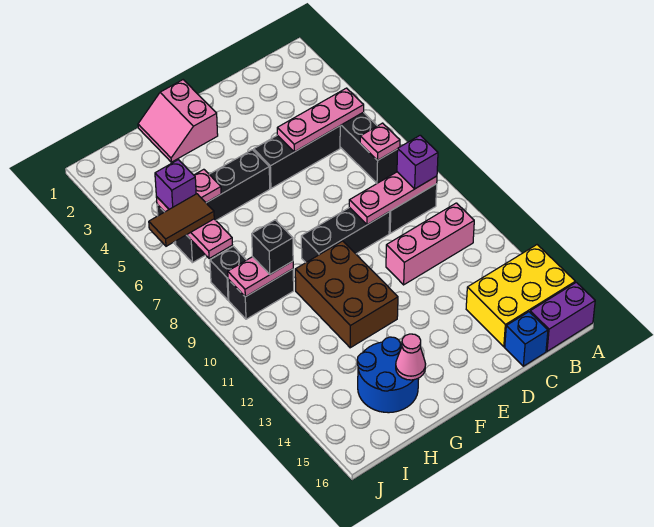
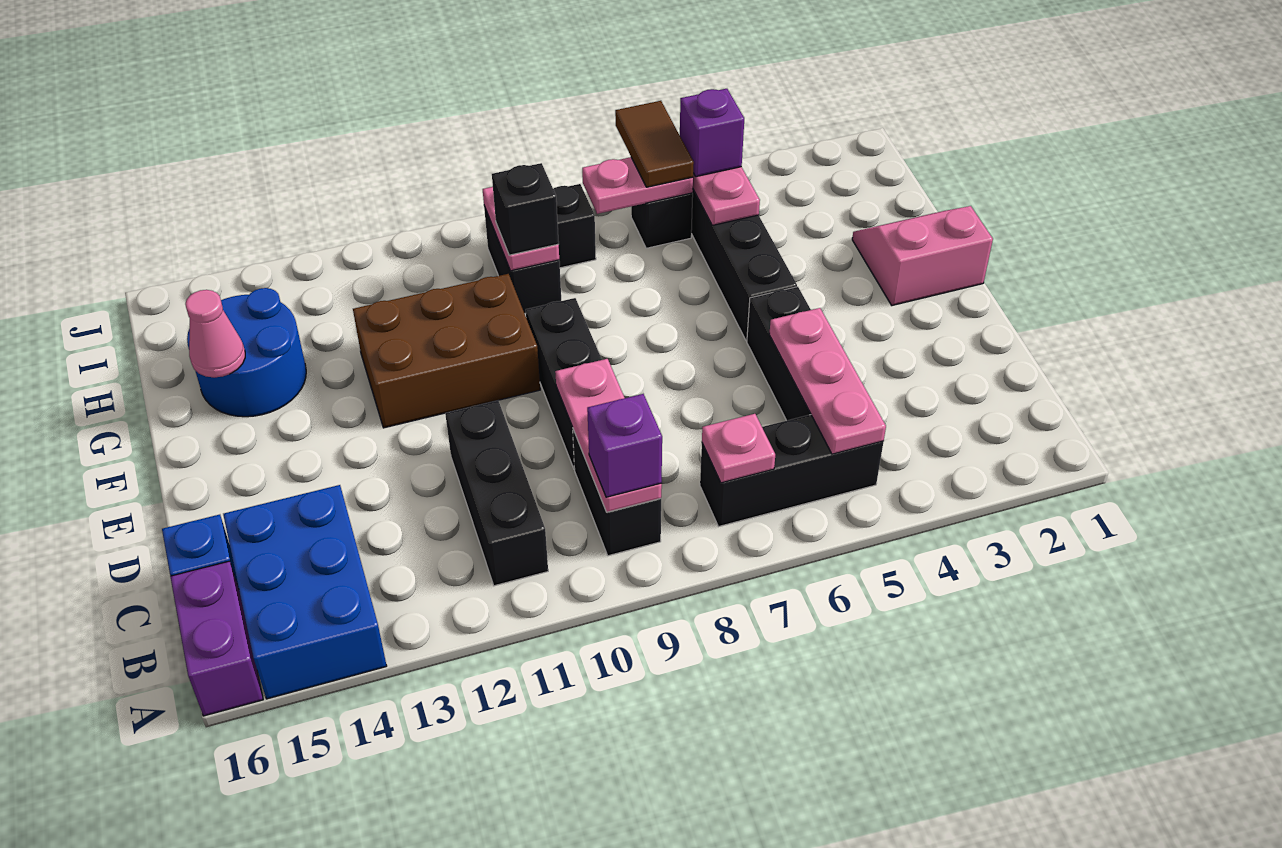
yellow brick A14:C15 level 1 -> blue brick A14:C15 level 1
pink brick B11:D11 level 1 -> black brick B11:D11 level 1

